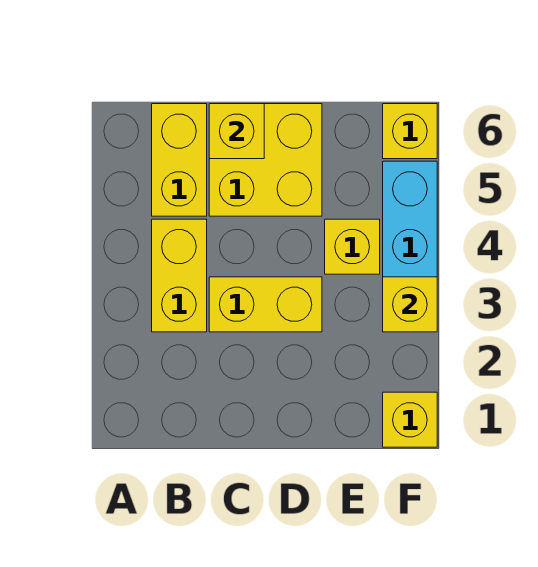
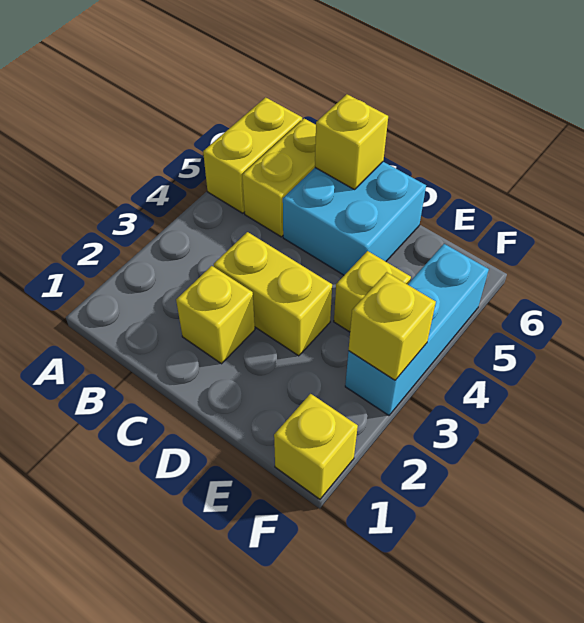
yellow brick B3:B4 level 1 -> yellow brick A5:A6 level 1
yellow brick C5:D6 level 1 -> cyan brick C5:D6 level 1
yellow brick F6 level 1 -> yellow brick C2 level 1

